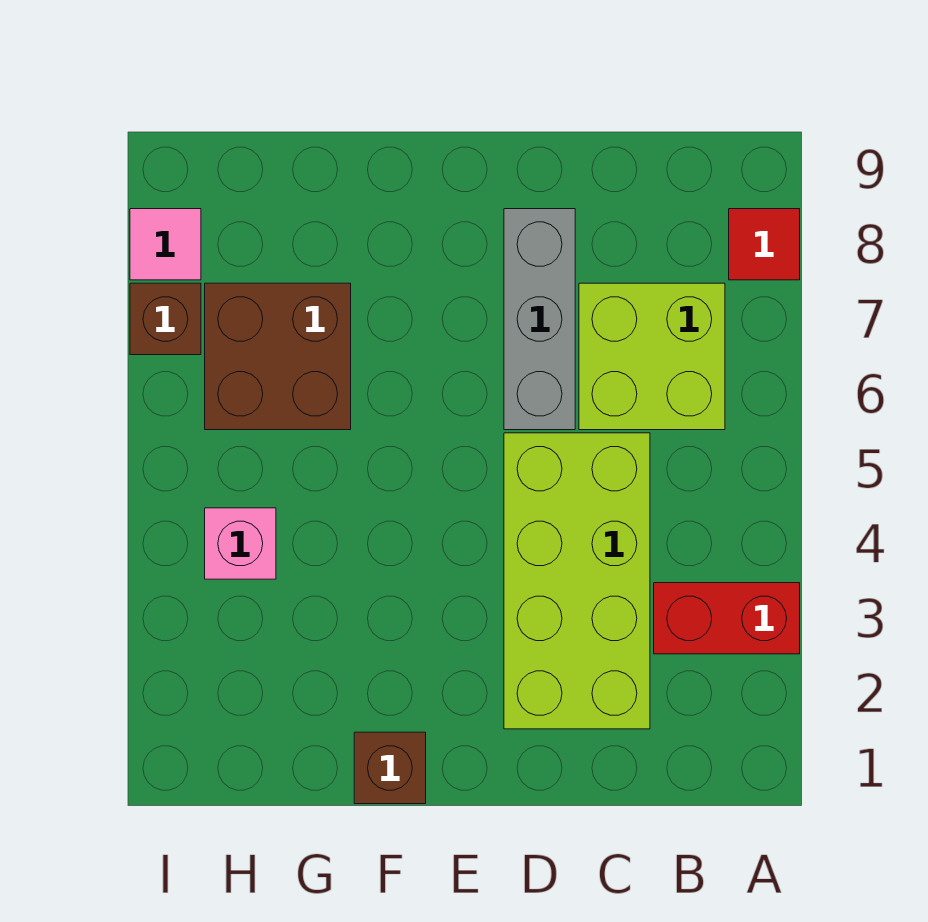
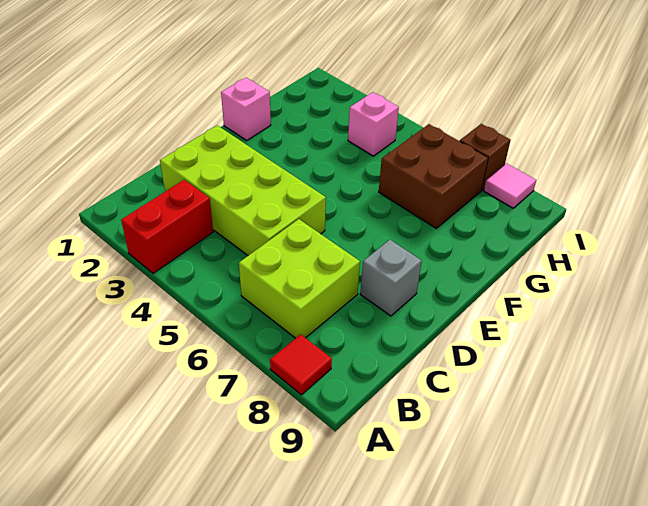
grey brick D6:D8 level 1 -> grey brick D8 level 1
brown brick F1 level 1 -> pink brick F1 level 1

